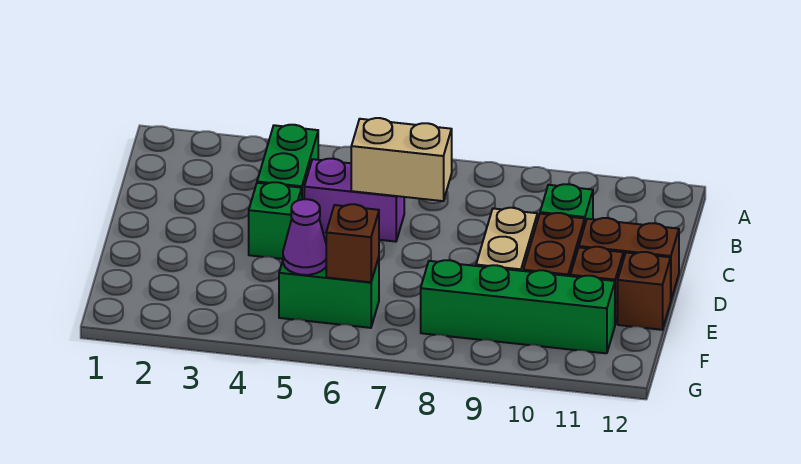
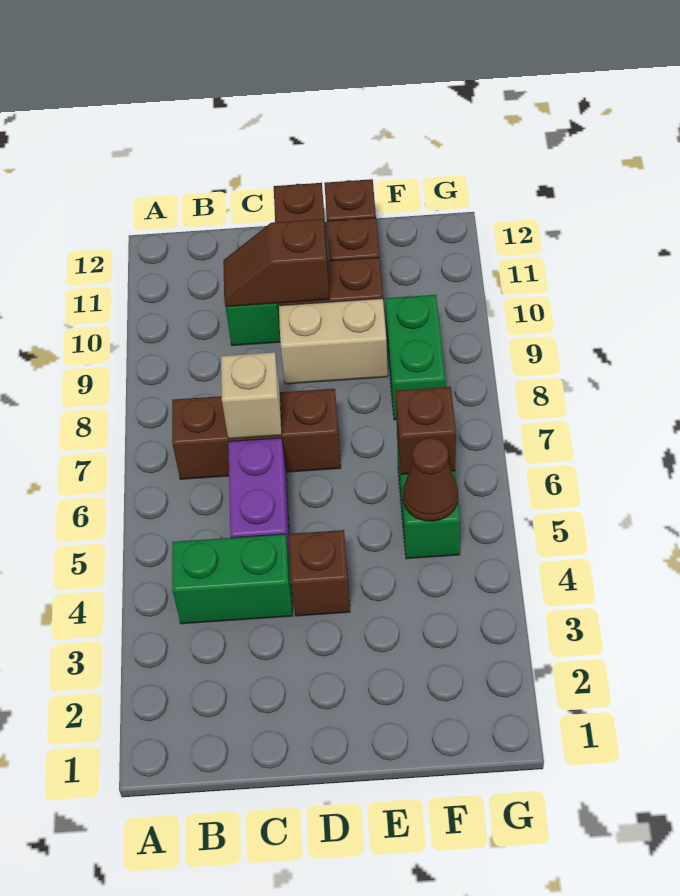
none -> brown brick B7:D7 level 1
tan brick C6:C7 level 2 -> tan brick C7 level 2
none -> brown slope C10:D10 level 2 top D
green brick D4 level 1 -> brown brick D4 level 1
purple cone F5 level 2 -> brown cone F5 level 2
green brick F8:F11 level 1 -> green brick F8:F9 level 1

